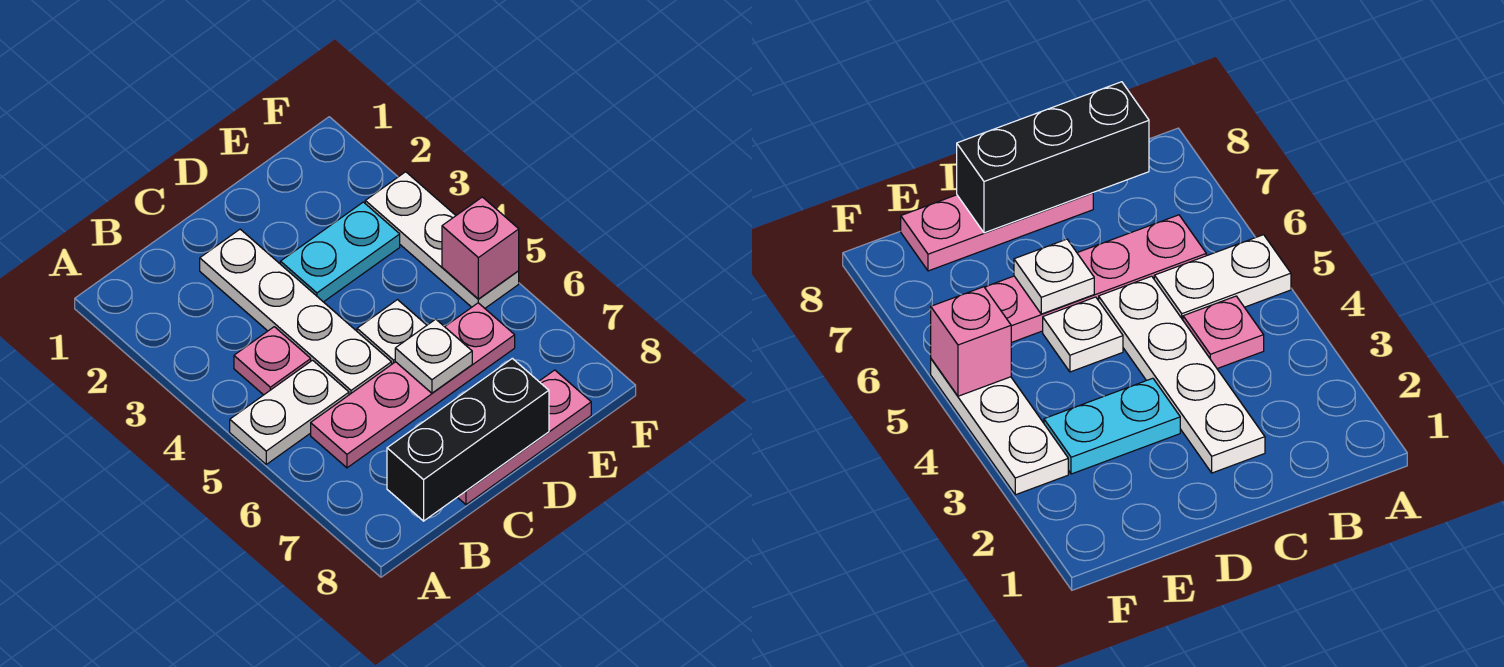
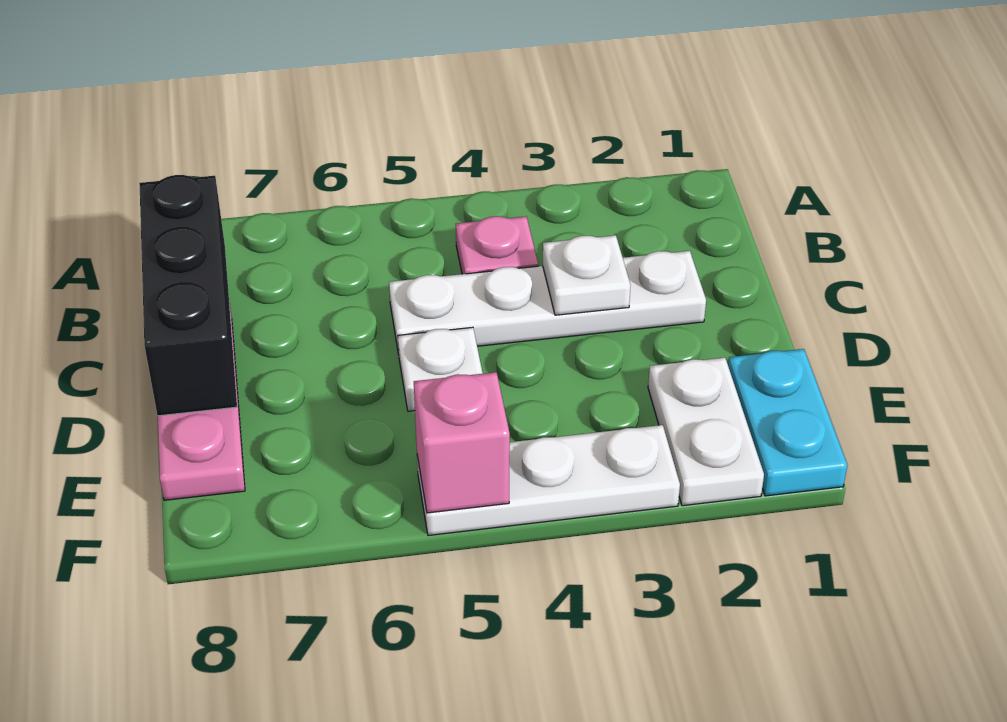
white plate A5:B5 level 1 -> white plate E2:F2 level 1
pink plate B6:E6 level 1 -> none
cyan plate D3:E3 level 1 -> cyan plate E1:F1 level 1
white plate D6 level 2 -> white plate C3 level 2

